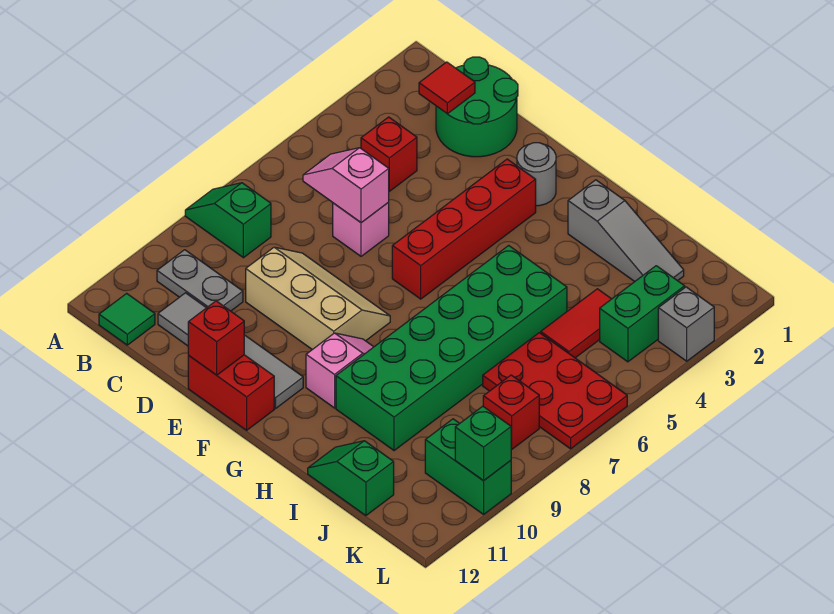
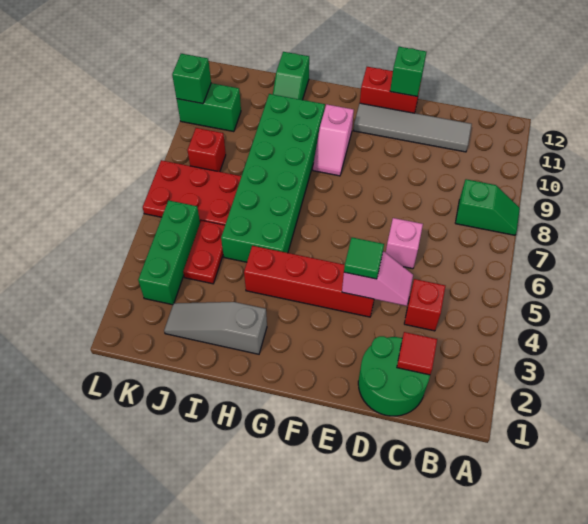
grey plate B10:C10 level 1 -> none
green tile B12 level 1 -> green tile E4 level 3
pink slope C6:D6 level 2 top D -> pink slope D4:E4 level 2 top E
tan slope D8:F9 level 1 top 9 -> none
red brick E12 level 2 -> green brick E12 level 2
grey round brick F2 level 1 -> none
red brick F3:F6 level 1 -> red brick E4:H4 level 1
green slope I12:J12 level 1 top J -> green slope I11:I12 level 1 top 12
red tile J4:J5 level 1 -> red plate J4:J5 level 1
green brick K3:K4 level 1 -> green brick K3:K5 level 1
grey brick L3 level 1 -> none

